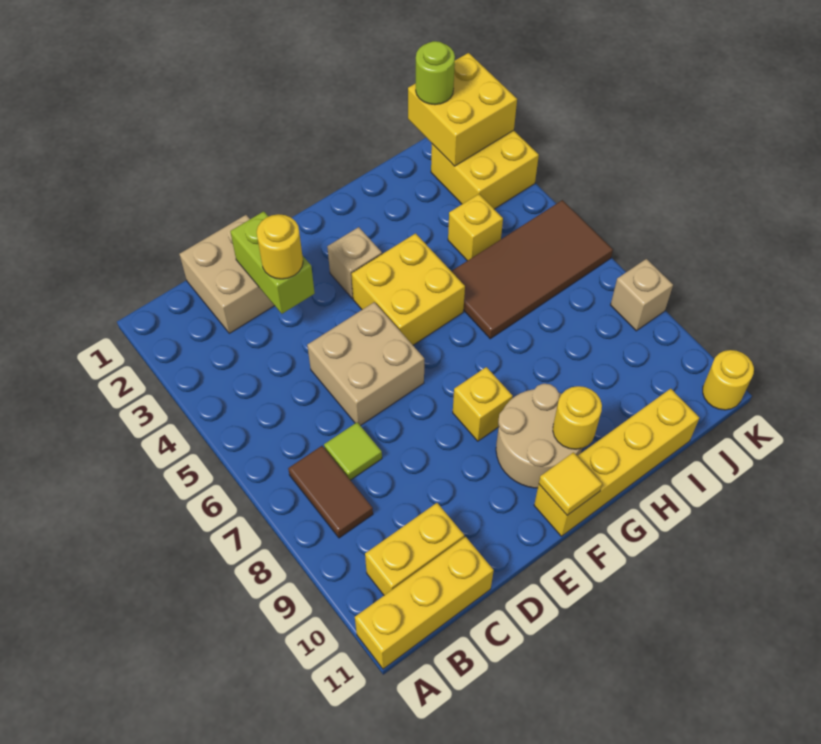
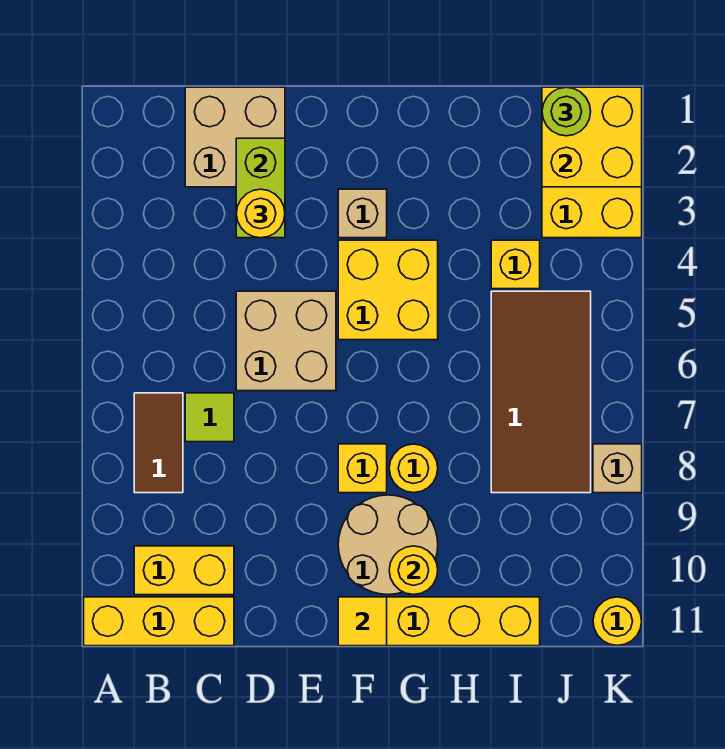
none -> yellow round brick G8 level 1
brown tile H5:K6 level 1 -> brown tile I5:J8 level 1

